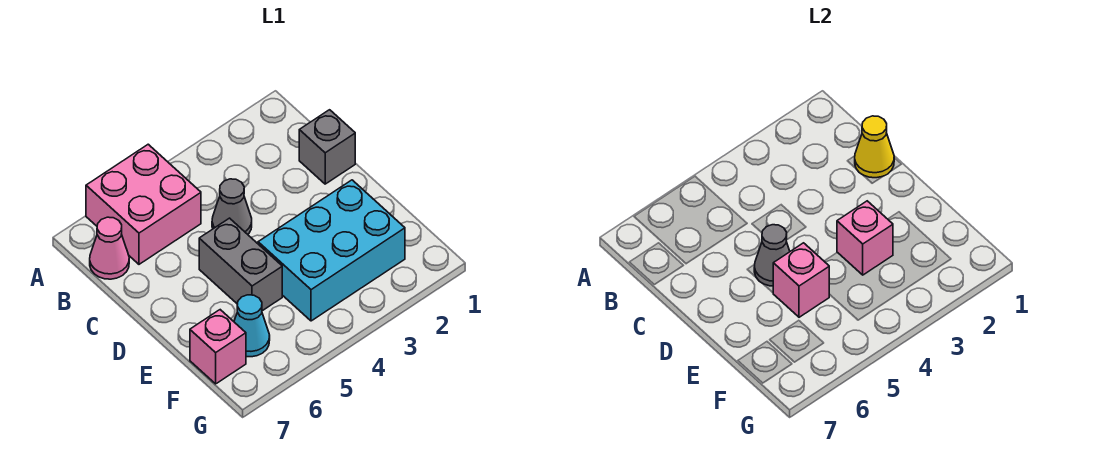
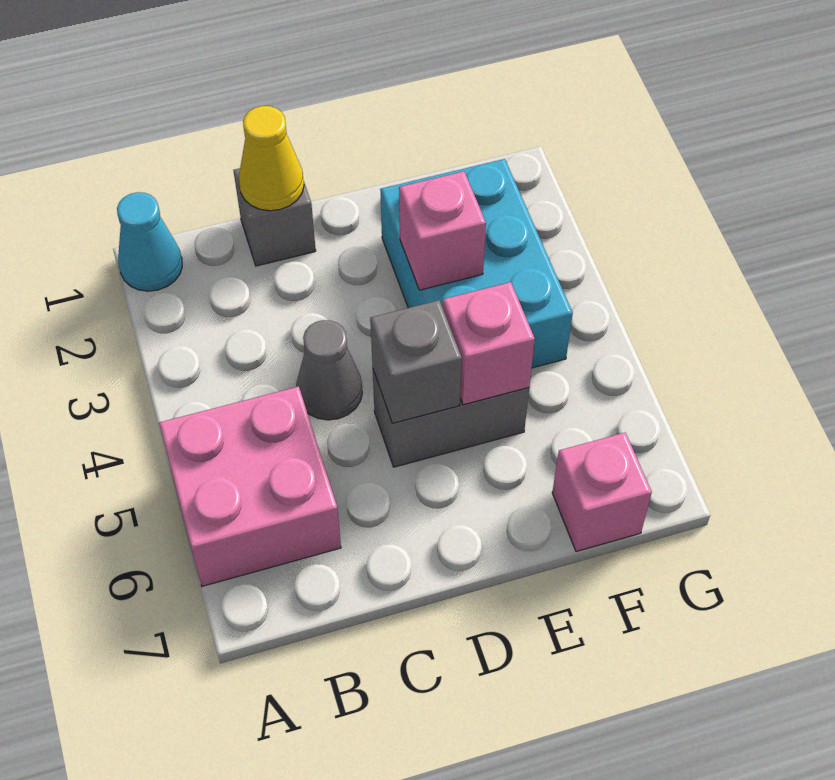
pink cone B7 level 1 -> none
grey cone D5 level 2 -> grey brick D5 level 2
cyan cone F6 level 1 -> cyan cone A1 level 1

